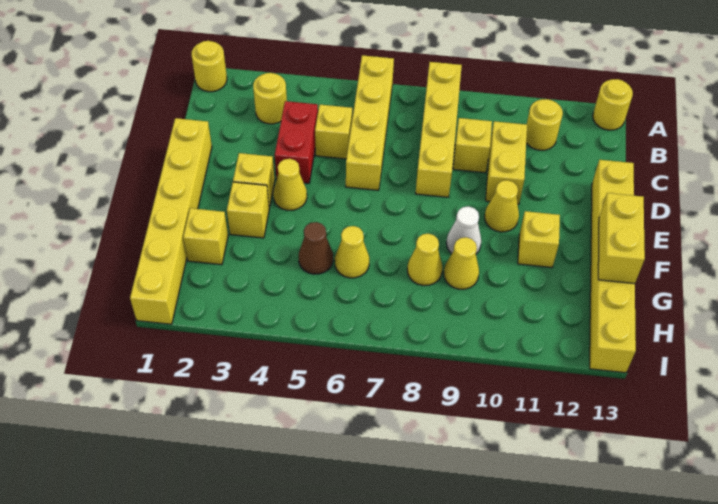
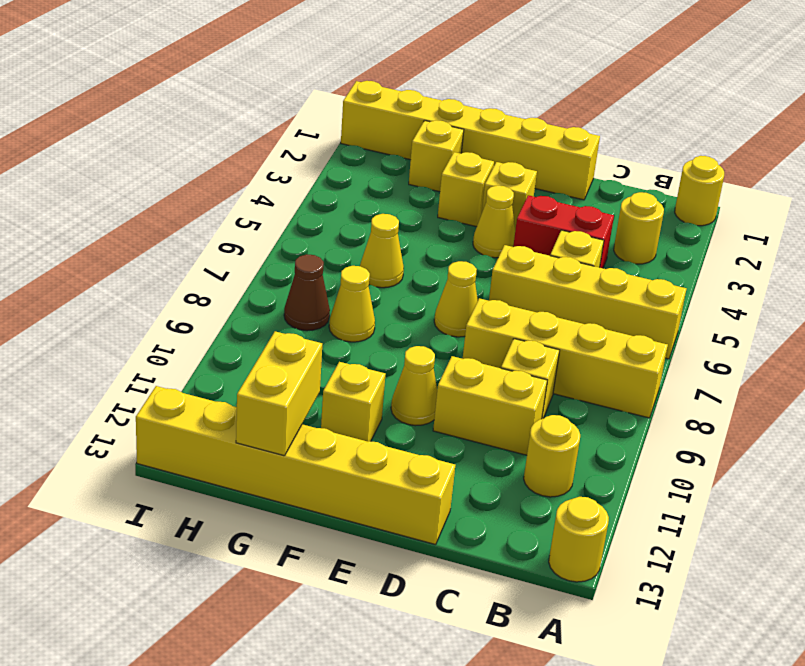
white cone F9 level 1 -> none
yellow brick F13:G13 level 2 -> yellow brick G12:G13 level 2
brown cone G5 level 1 -> brown cone H8 level 1
yellow cone G9 level 1 -> yellow cone E7 level 1

